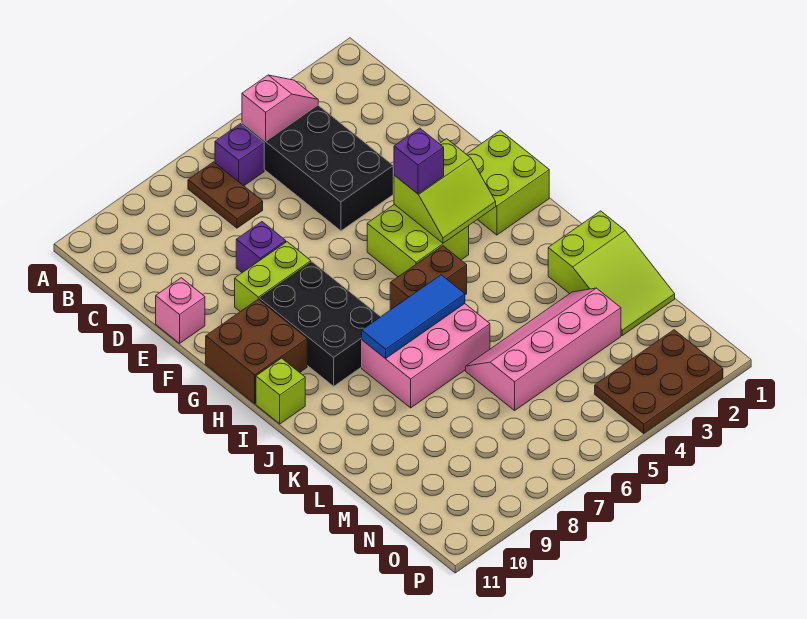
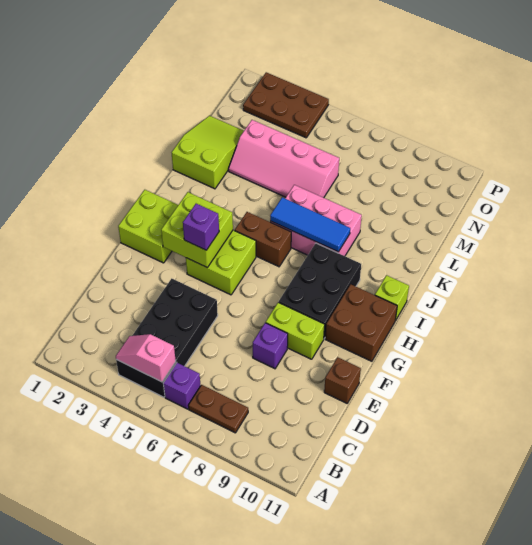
brown plate B7:C7 level 1 -> brown plate B7:B8 level 1
pink brick E11 level 1 -> brown brick E11 level 1
lime slope G3:H4 level 2 top G -> lime brick G3:H4 level 2

